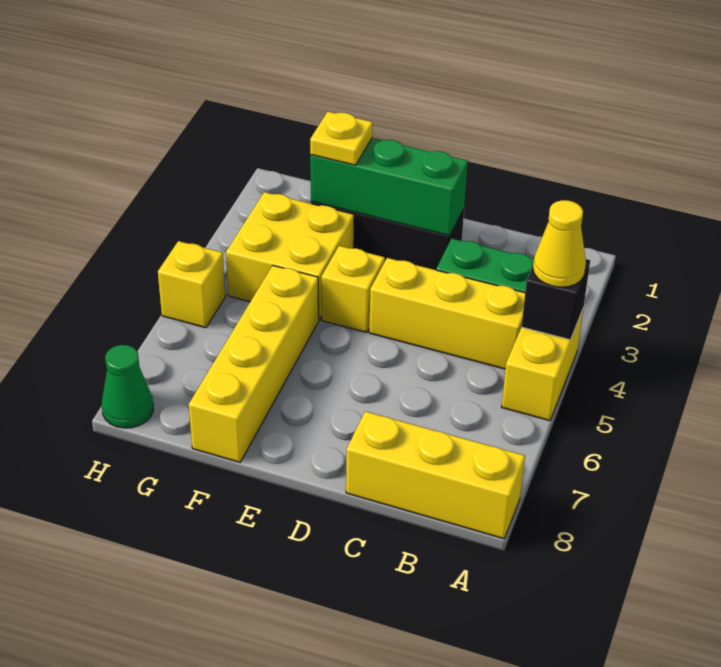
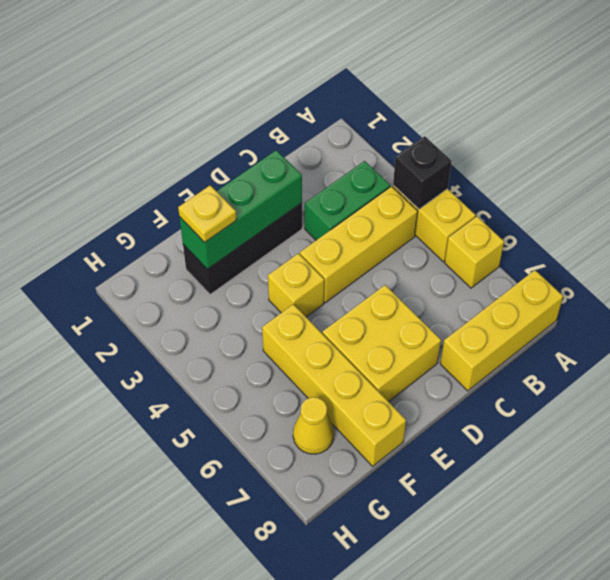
yellow cone A4 level 3 -> yellow cone G7 level 1
yellow brick F3:G4 level 1 -> yellow brick D6:E7 level 1
yellow brick H5 level 1 -> yellow brick A6 level 1
green cone H8 level 1 -> none

